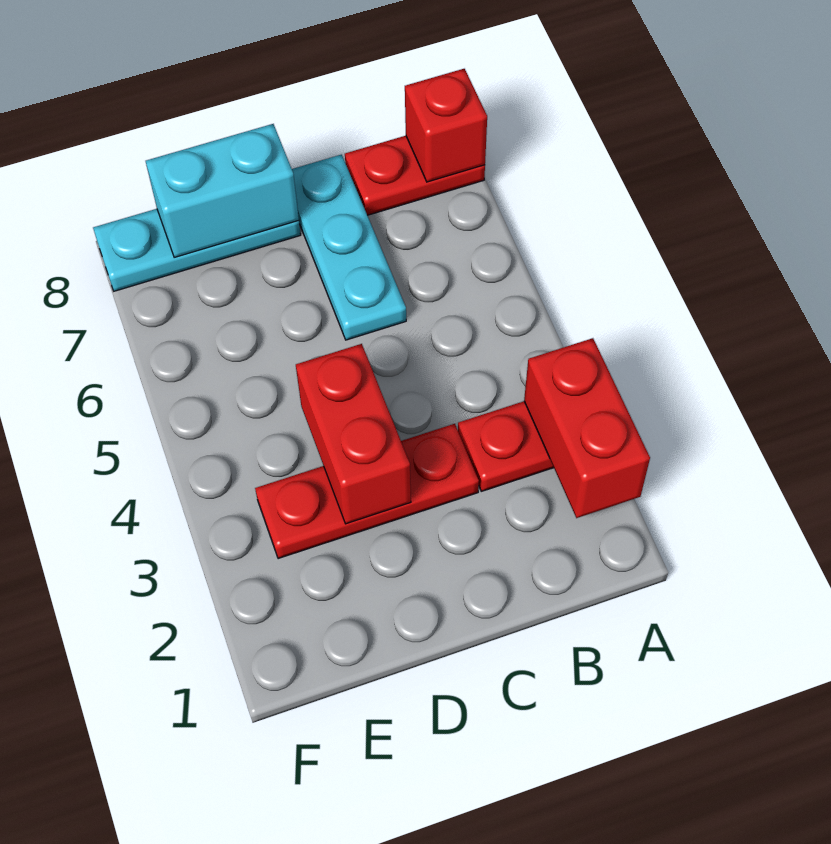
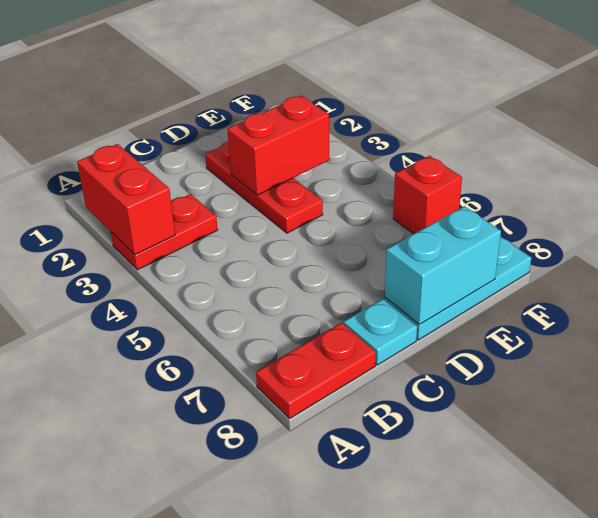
red brick A8 level 2 -> red brick F6 level 1
red plate C3:E3 level 1 -> red plate D2:D4 level 1
cyan plate C6:C8 level 1 -> cyan plate C8 level 1
red brick D3:D4 level 2 -> red brick D3:E3 level 2

